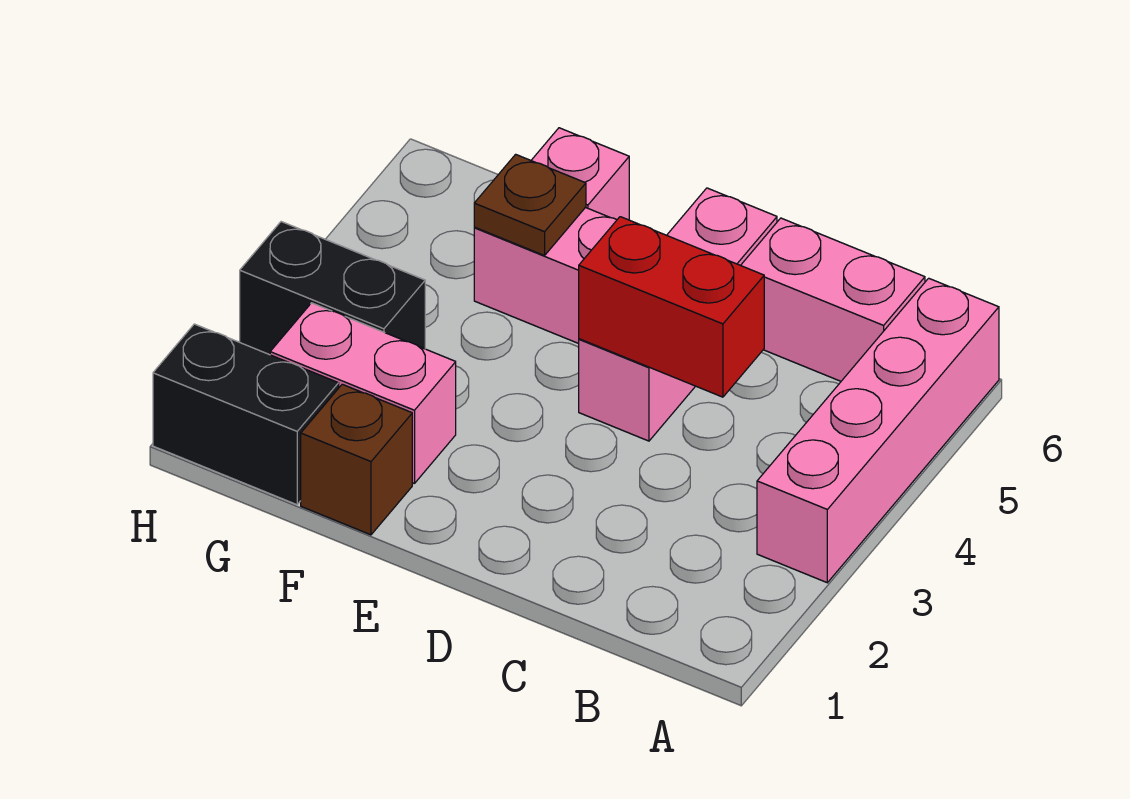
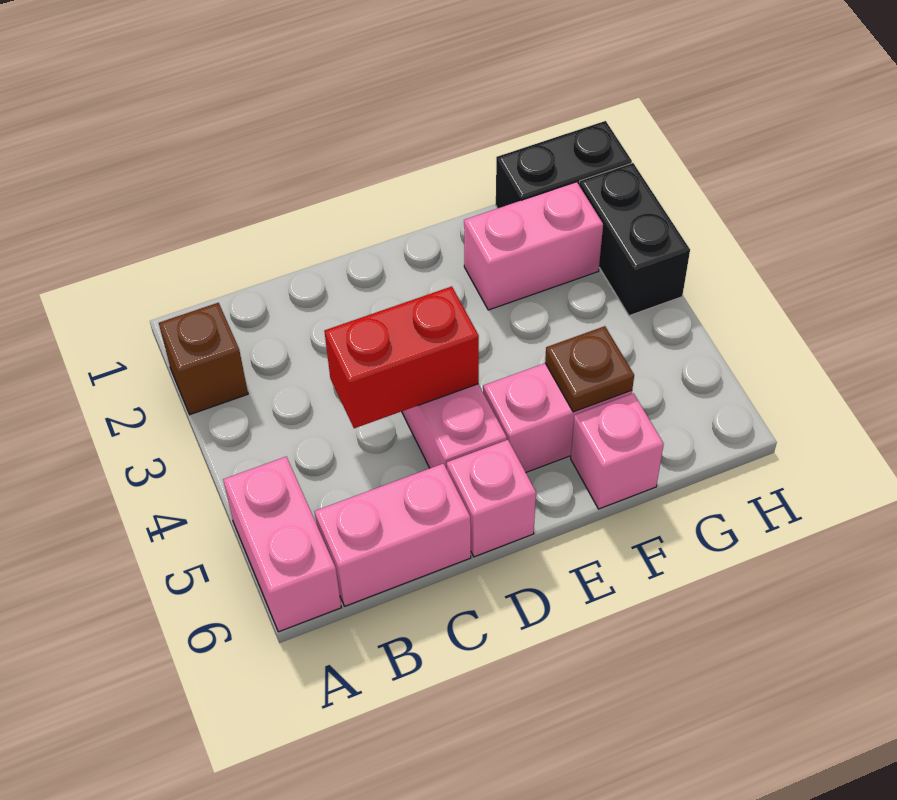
pink brick A3:A6 level 1 -> pink brick A5:A6 level 1
brown brick F1 level 1 -> brown brick A2 level 1
black brick G3:H3 level 1 -> black brick H2:H3 level 1

